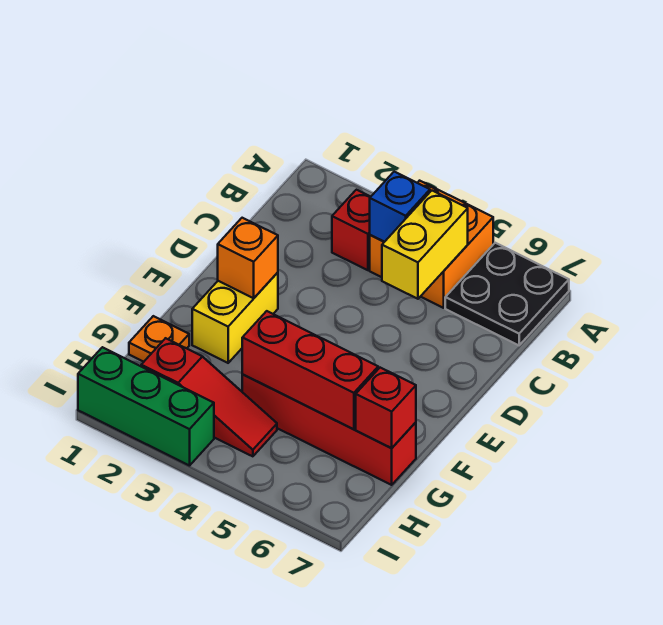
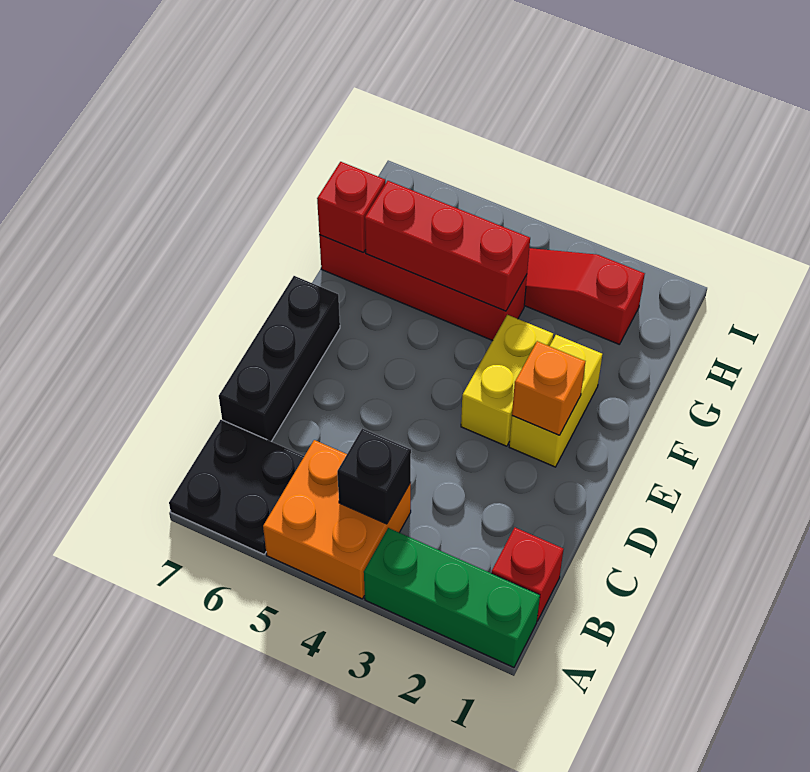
red brick B3 level 1 -> red brick B1 level 1
blue brick B4 level 2 -> black brick B4 level 2
yellow brick B5:C5 level 2 -> yellow brick E3:F3 level 1
none -> black brick C7:E7 level 1
orange plate G1 level 1 -> none
green brick I1:I3 level 1 -> green brick A1:A3 level 1

